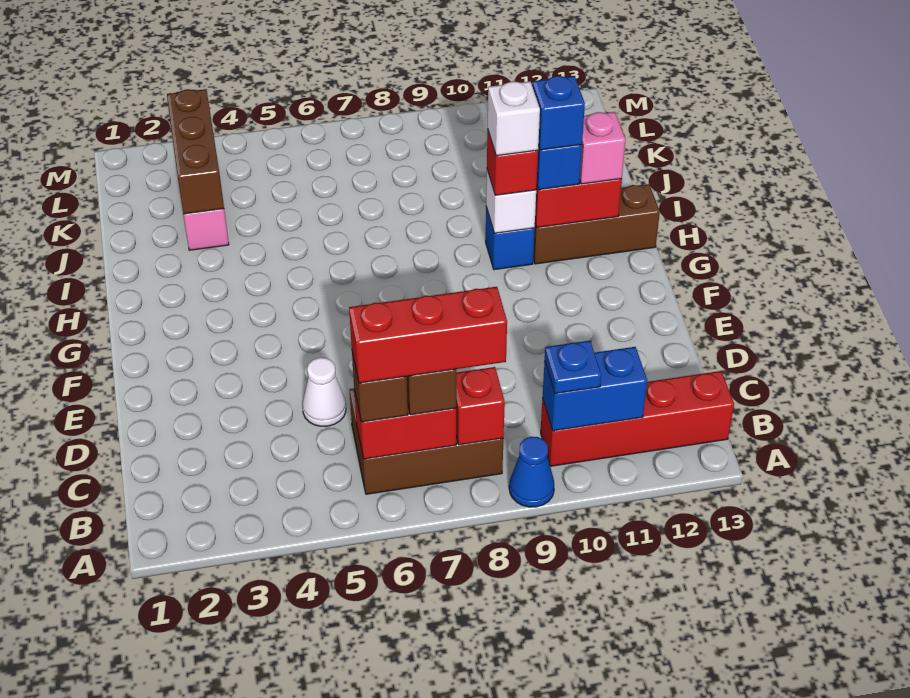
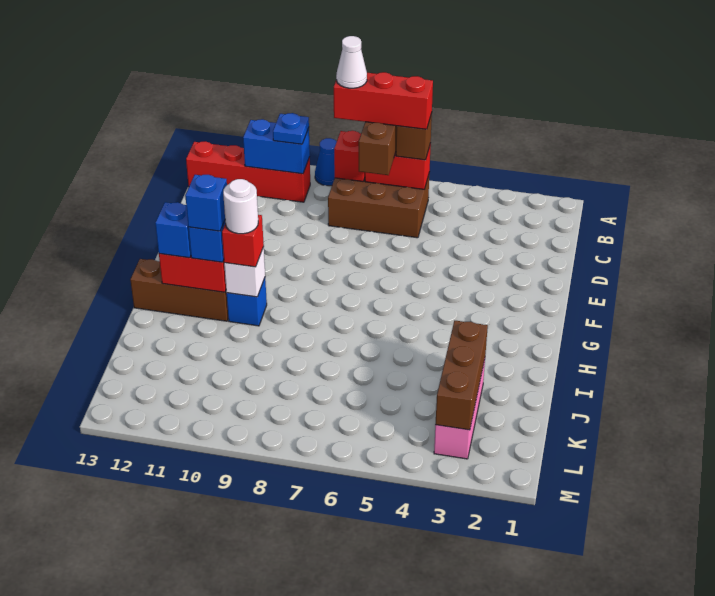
white cone D5 level 1 -> white cone B8 level 5
white brick H10 level 4 -> white round brick H10 level 4
pink brick H12 level 3 -> blue brick H12 level 3

